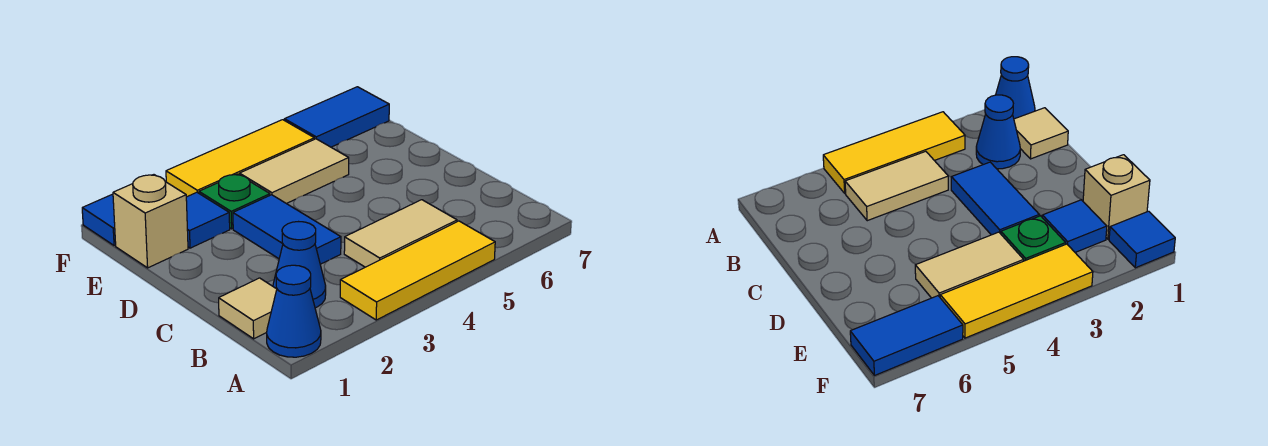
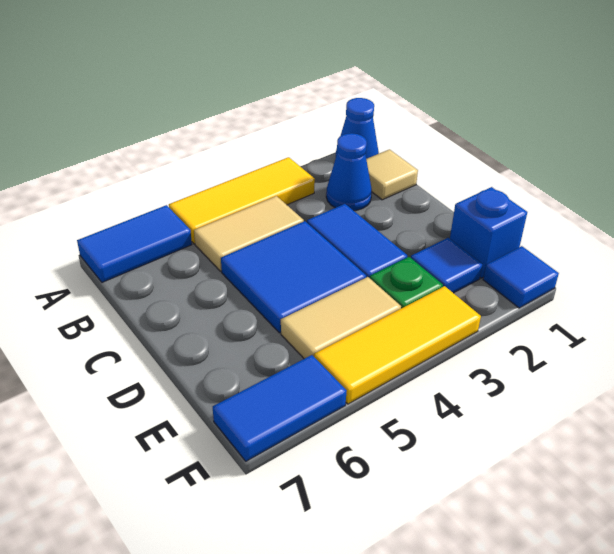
none -> blue tile A6:A7 level 1
none -> blue tile C4:D5 level 1
tan brick E1 level 1 -> blue brick E1 level 1

